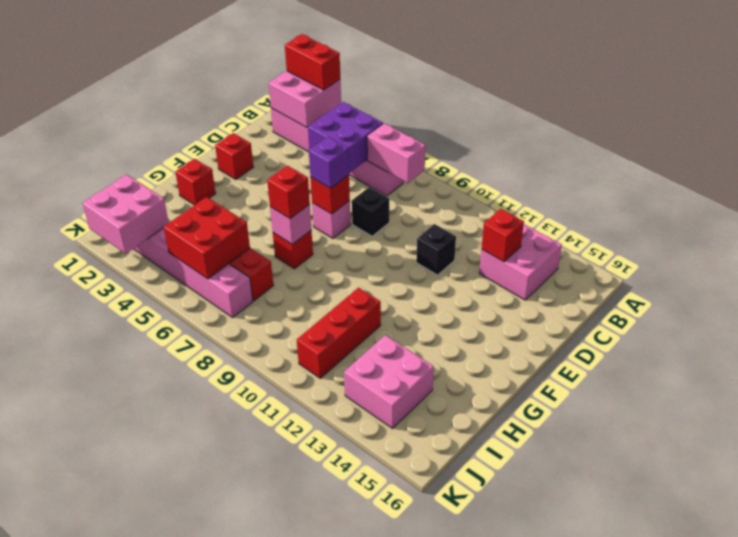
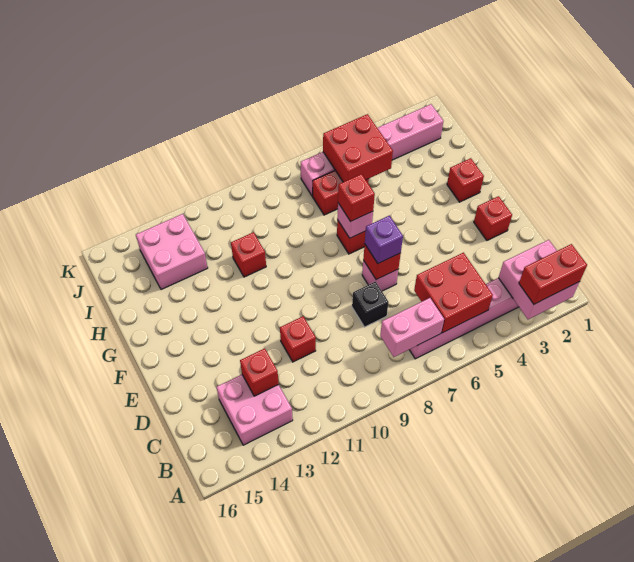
purple brick B5:C6 level 2 -> red brick B5:C6 level 2
black brick D11 level 1 -> red brick D11 level 1
red brick H11:J11 level 1 -> red brick H11 level 1
pink brick J2:K3 level 2 -> none

